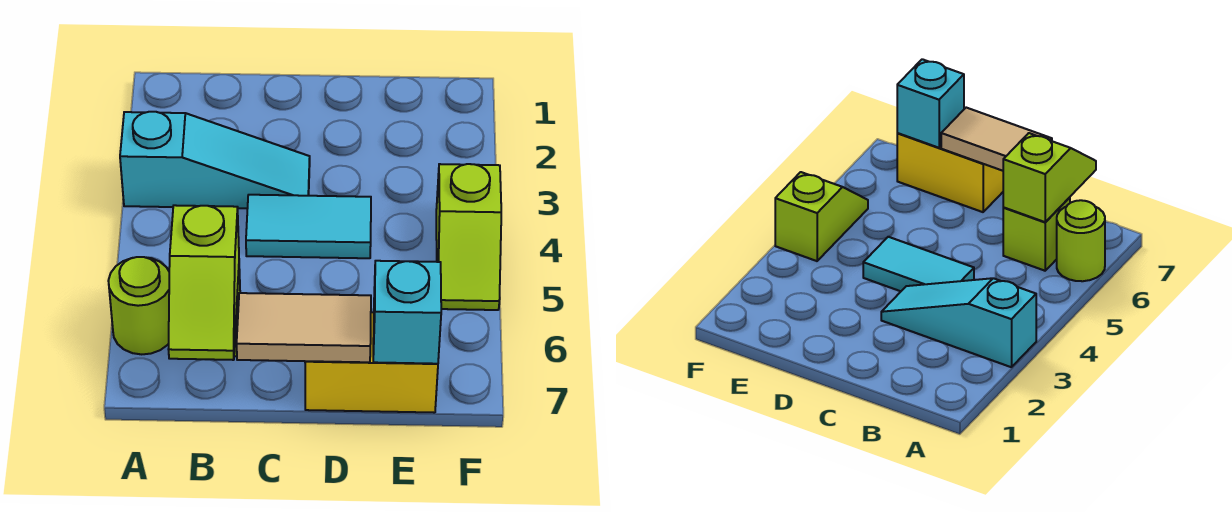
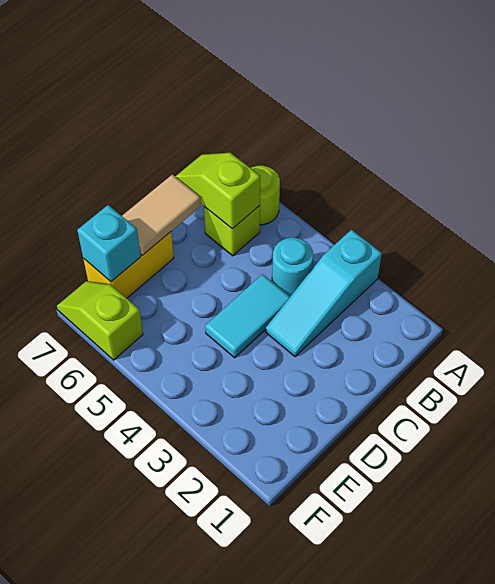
none -> cyan round brick B4 level 1
lime slope F4:F5 level 1 top 4 -> lime slope F6:F7 level 1 top 6

